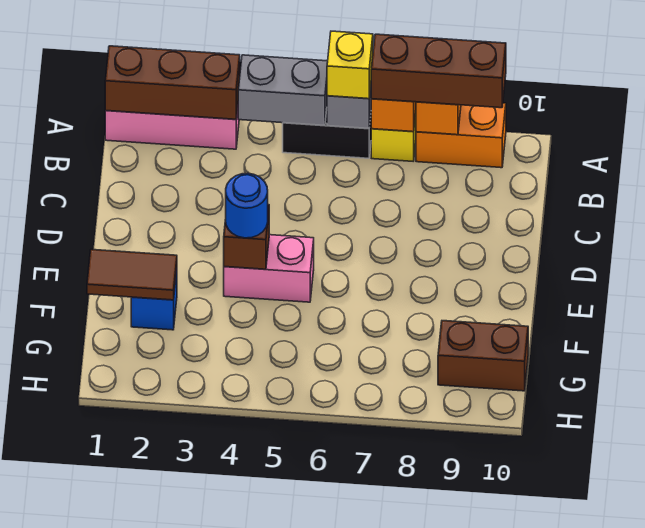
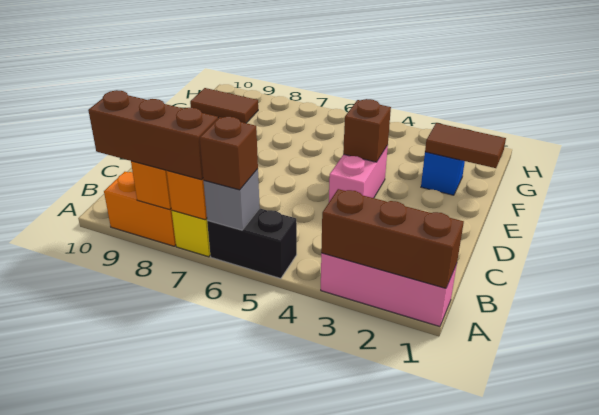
grey brick A4:A5 level 2 -> none
yellow brick A6 level 3 -> brown brick A6 level 3
pink brick E4:E5 level 1 -> pink brick D4:E4 level 1
blue round brick E4 level 3 -> none
brown brick G9:G10 level 1 -> brown tile G9:G10 level 1

